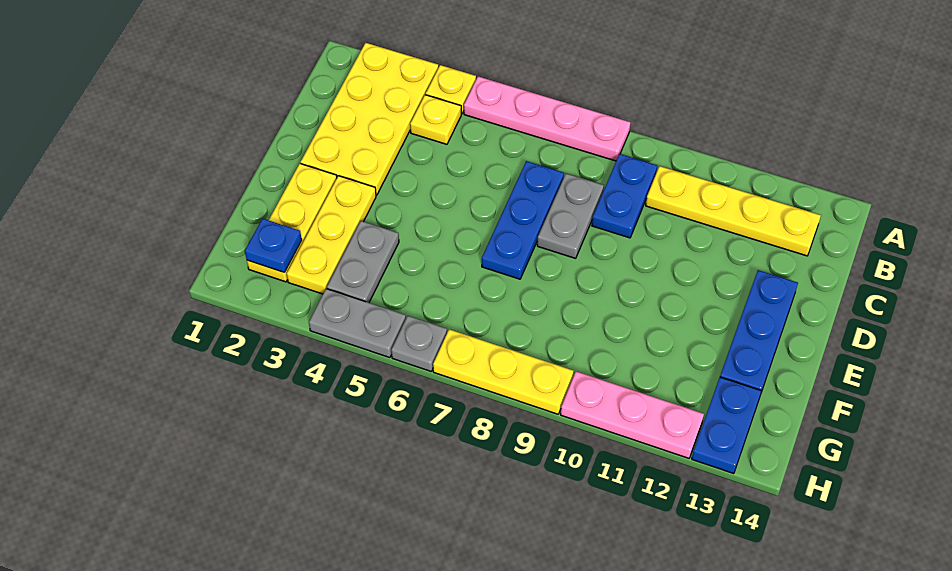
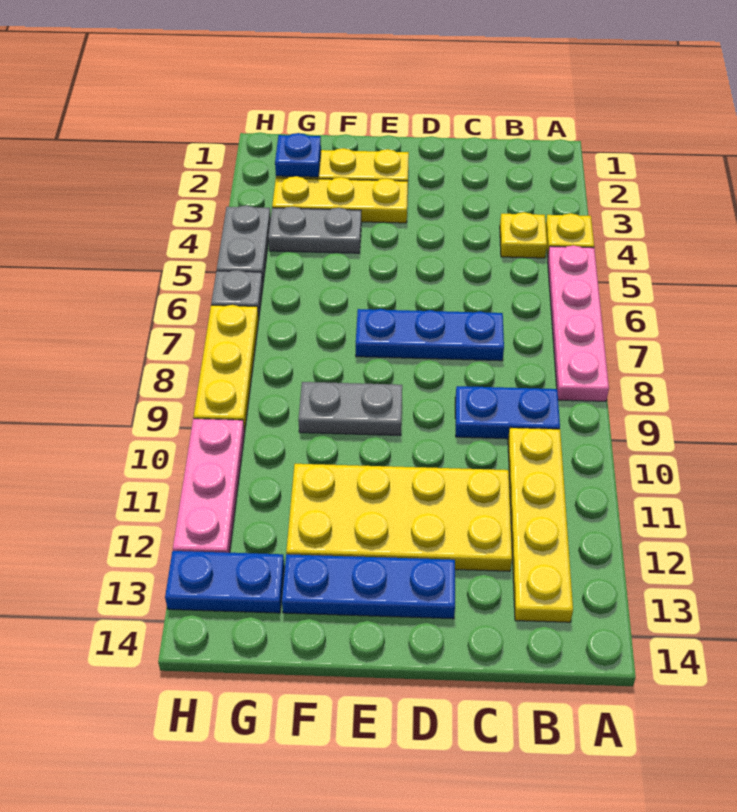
yellow plate A2:D3 level 1 -> yellow plate C11:F12 level 1
grey plate C8:D8 level 1 -> grey plate E9:F9 level 1

